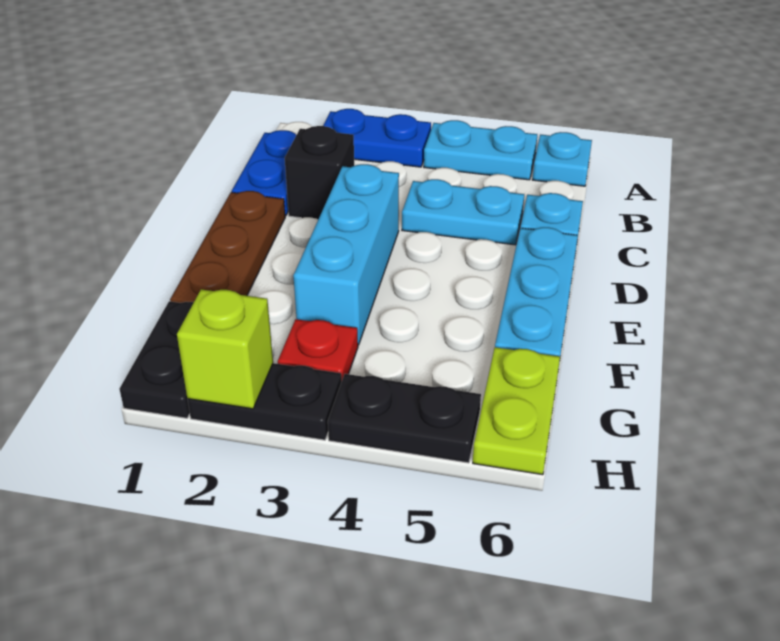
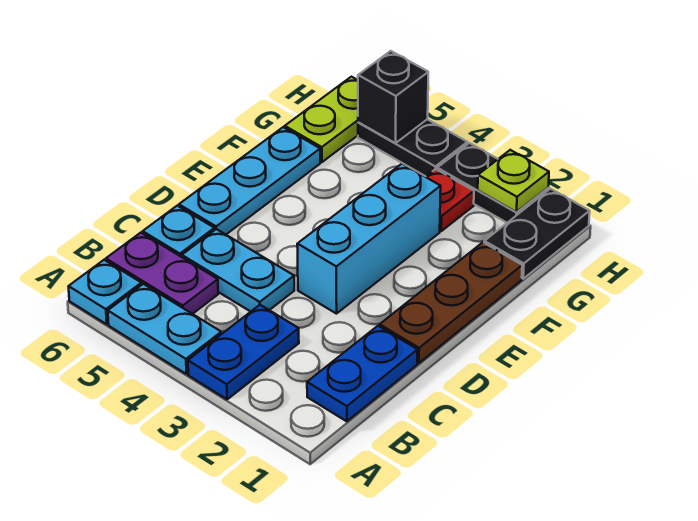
blue plate A2:A3 level 1 -> blue plate A3:B3 level 1
none -> purple plate B5:B6 level 1
black brick C2 level 1 -> black brick H5 level 2
lime brick H2 level 2 -> lime plate H2 level 2

